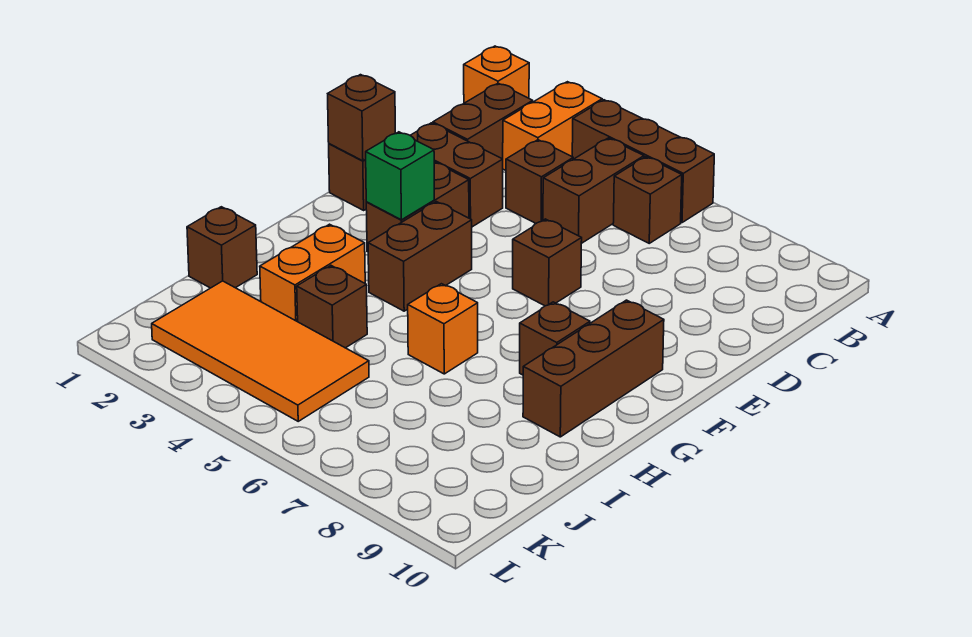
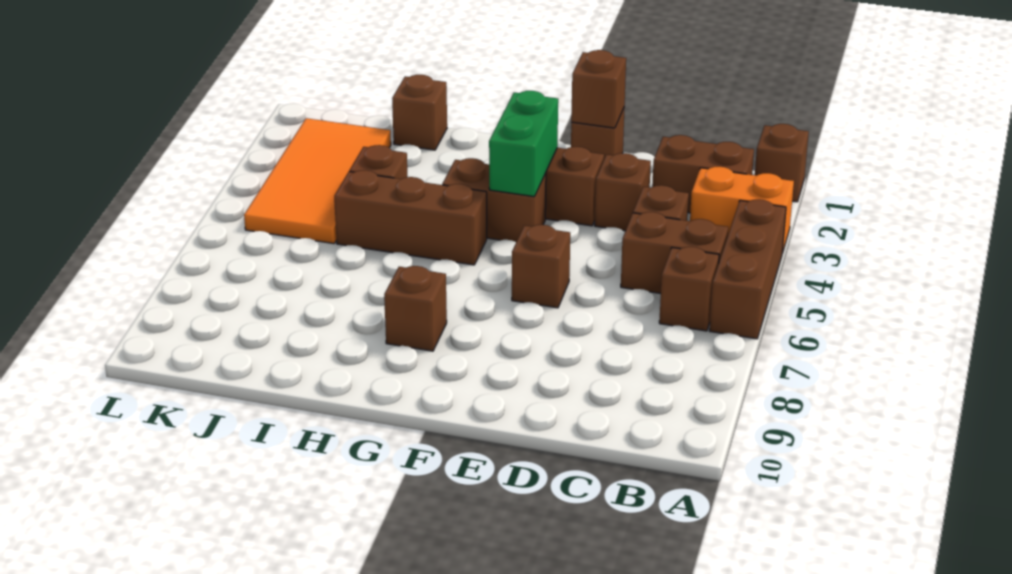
orange brick A1 level 1 -> brown brick A1 level 1
brown brick D2:D3 level 1 -> brown brick D3 level 1
green brick F3 level 2 -> green brick F3:F4 level 2
brown brick F9:H9 level 1 -> brown brick G5:I5 level 1
orange brick H3:I3 level 1 -> none
orange brick H6 level 1 -> none

